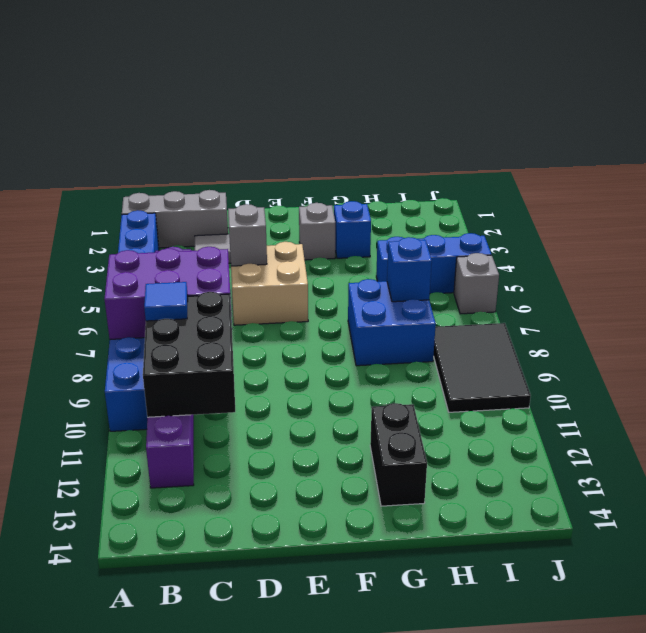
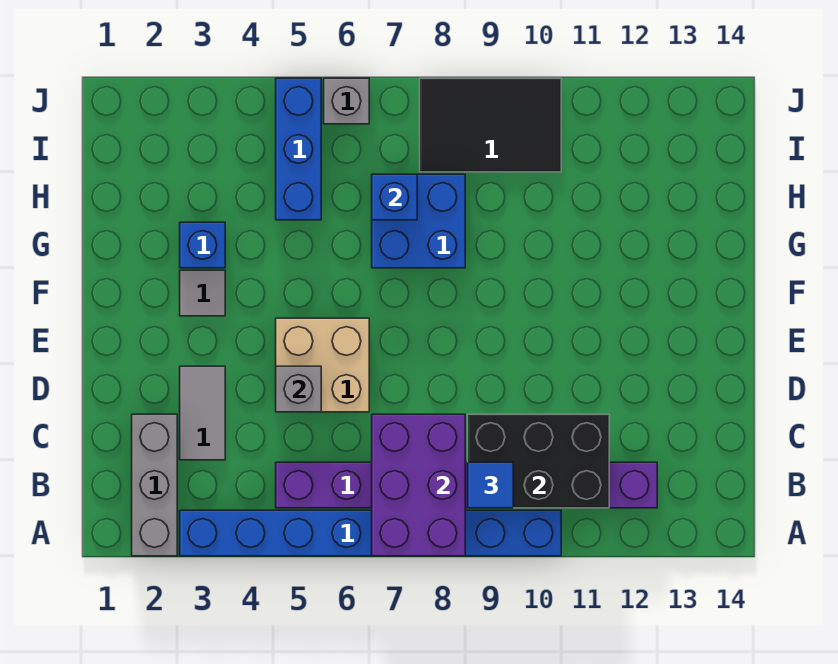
grey brick F3 level 1 -> grey tile F3 level 1
black brick G12:G13 level 1 -> none

